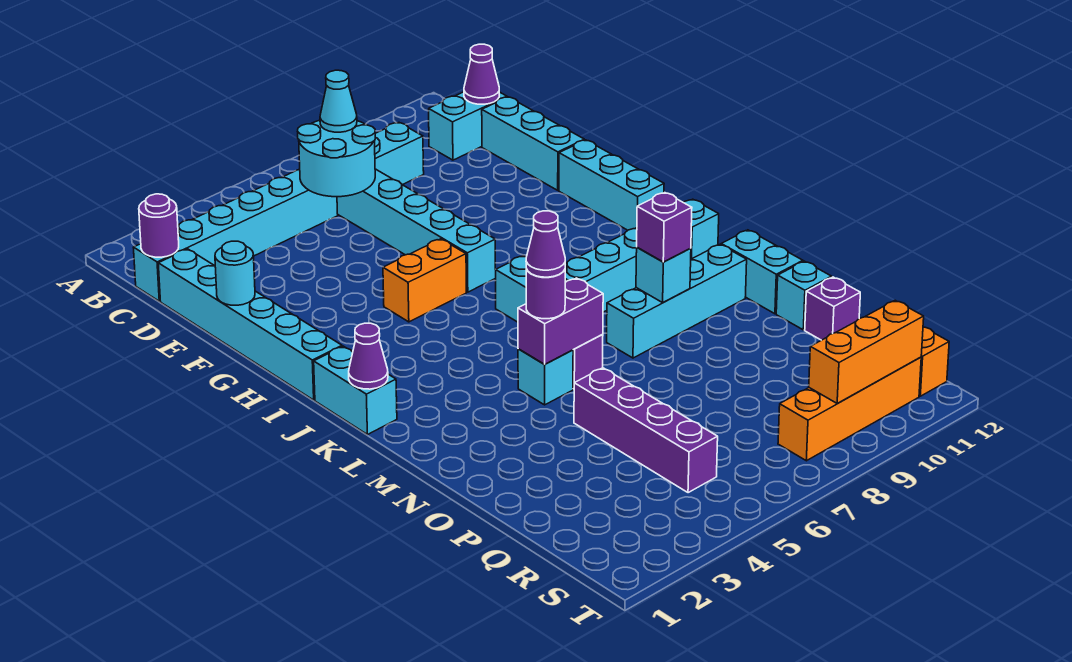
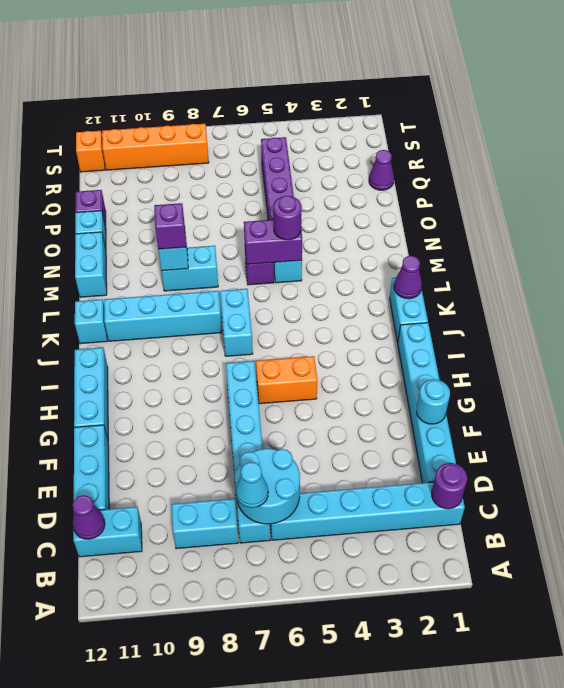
purple cone M5 level 4 -> purple cone Q1 level 1
cyan brick M8:M11 level 1 -> cyan brick M8:M9 level 1
orange brick S9:S11 level 2 -> none

